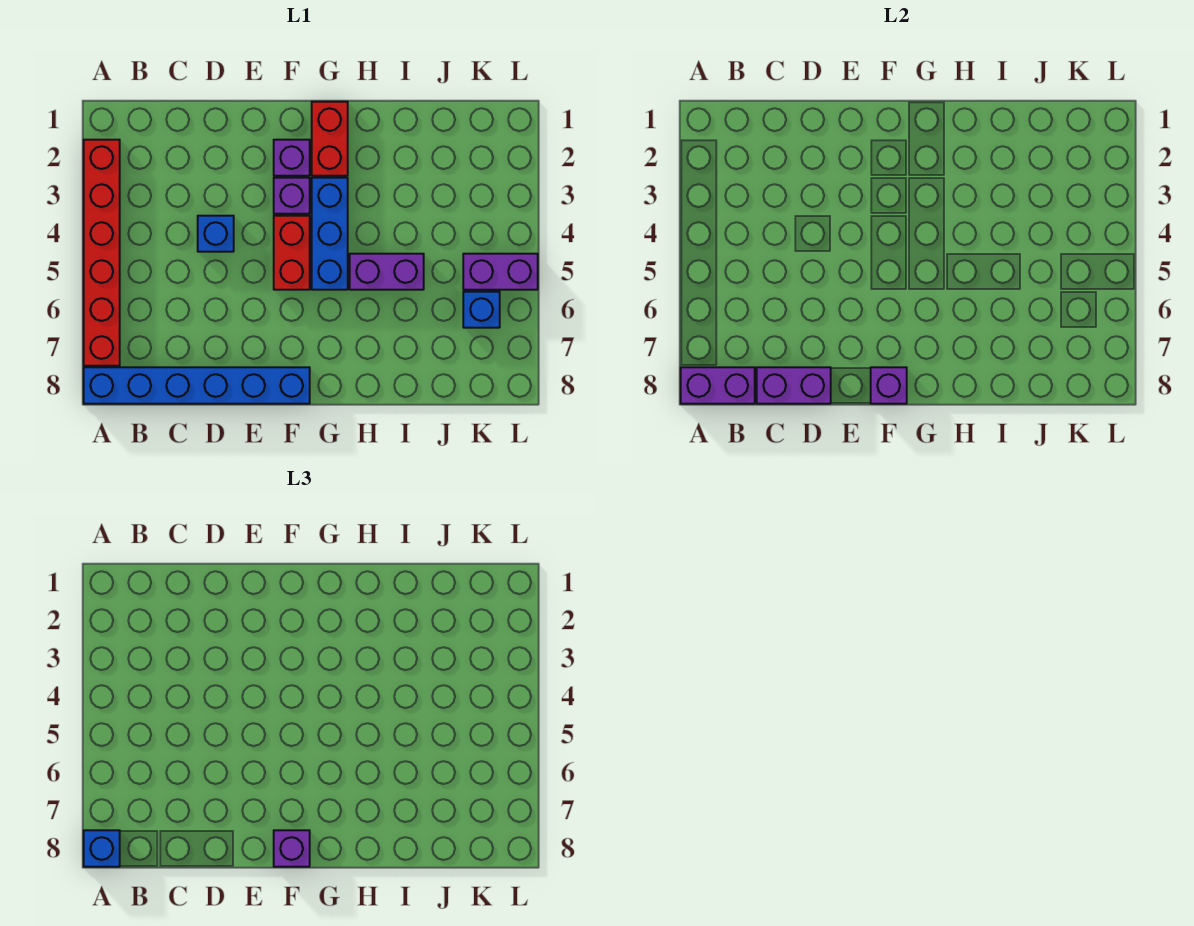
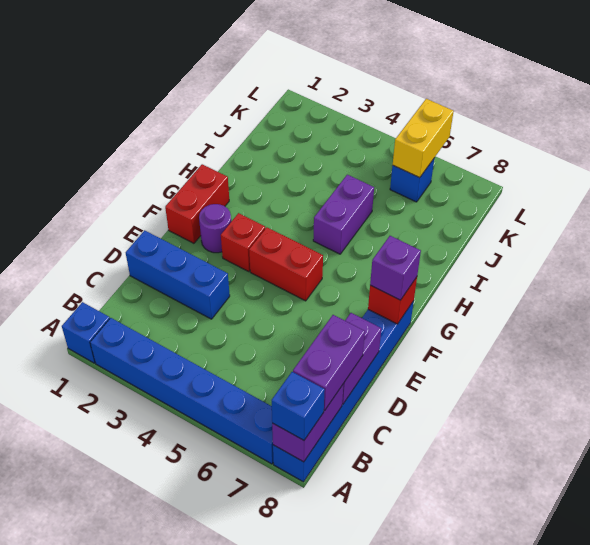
red brick A2:A7 level 1 -> blue brick A2:A7 level 1
blue brick D4 level 1 -> blue brick A1 level 1
purple brick F2 level 1 -> purple round brick F2 level 1
purple brick F3 level 1 -> red brick F3 level 1
purple brick F8 level 2 -> red brick F8 level 2
red brick G1:G2 level 1 -> red brick F1:G1 level 1
blue brick G3:G5 level 1 -> blue brick D1:D3 level 1
purple brick K5:L5 level 1 -> purple brick B8:C8 level 3
none -> yellow brick K6:L6 level 2

